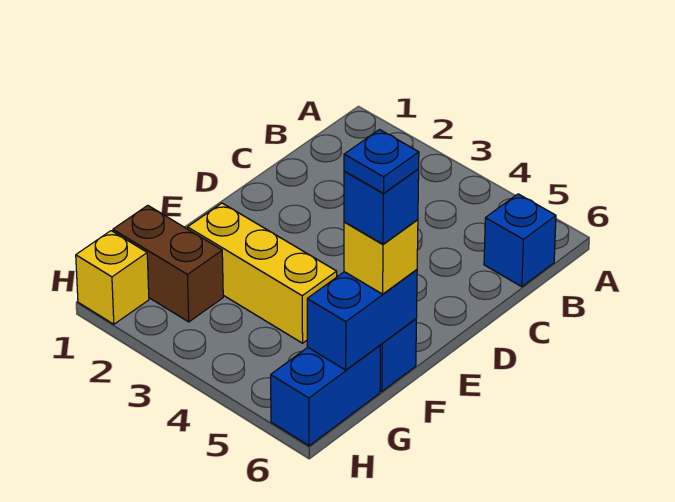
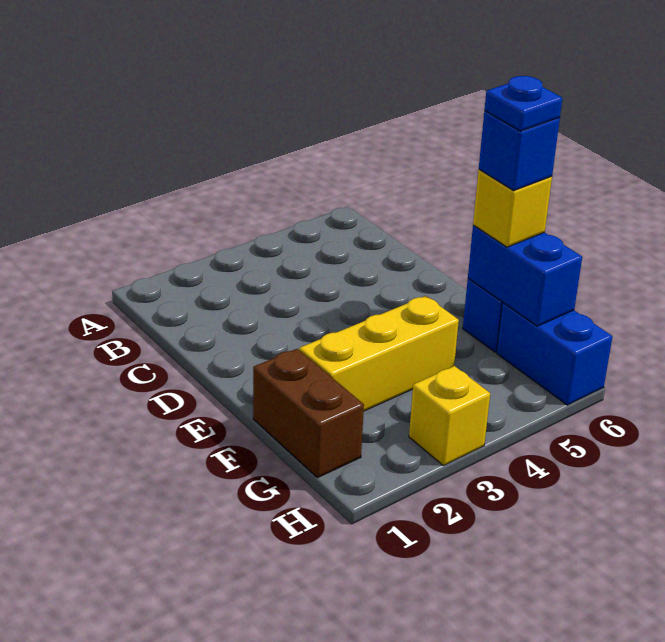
blue brick B6 level 1 -> none
brown brick G1:G2 level 1 -> brown brick F1:G1 level 1
yellow brick H1 level 1 -> yellow brick H3 level 1

